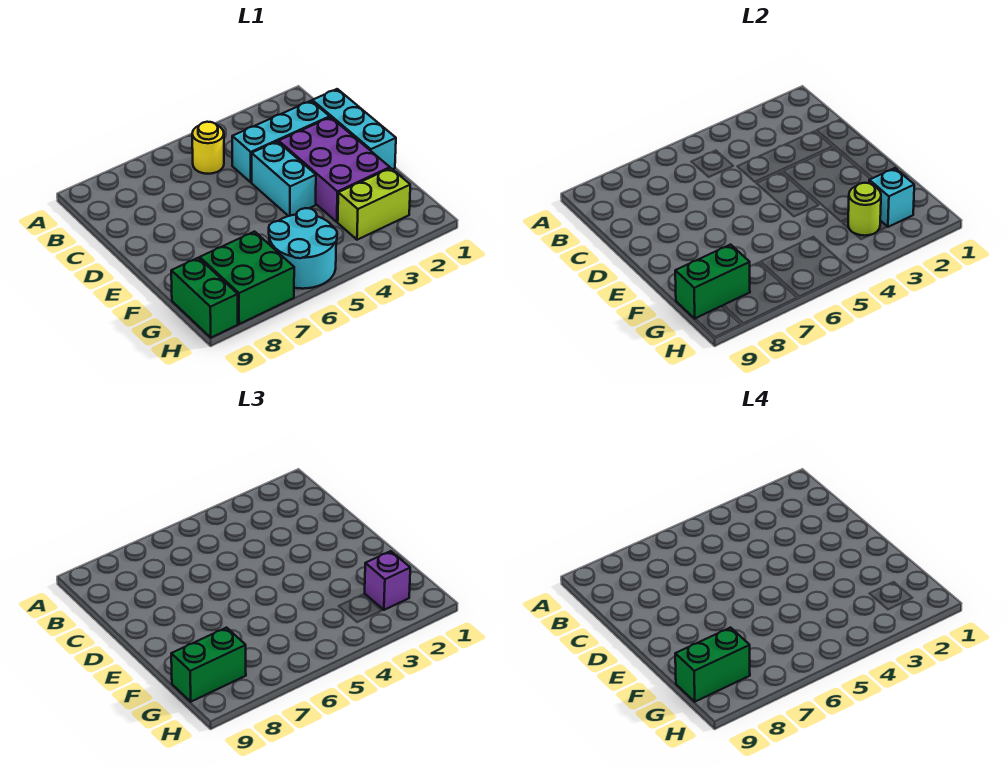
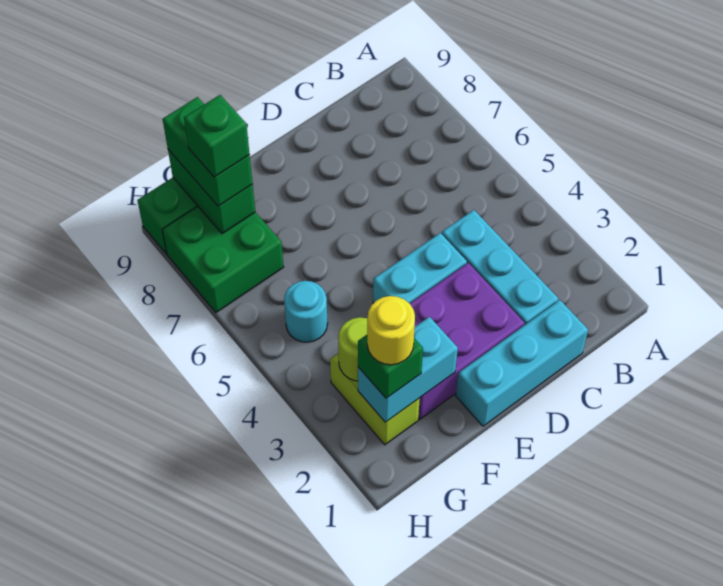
yellow round brick B5 level 1 -> yellow round brick G2 level 4
cyan brick G2 level 2 -> cyan brick F2:G2 level 2
purple brick G2 level 3 -> green brick G2 level 3
cyan round brick G5:H6 level 1 -> cyan round brick G5 level 1
green brick G8:G9 level 4 -> green brick G8 level 4

